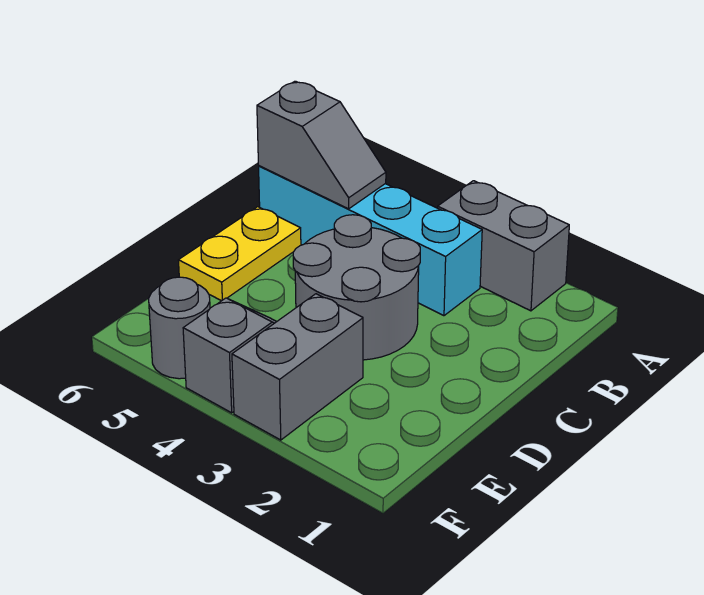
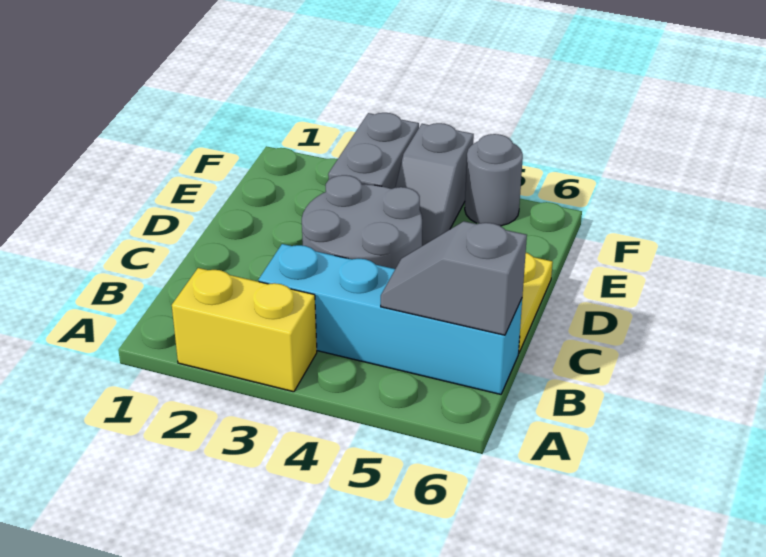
grey brick A2:A3 level 1 -> yellow brick A2:A3 level 1

